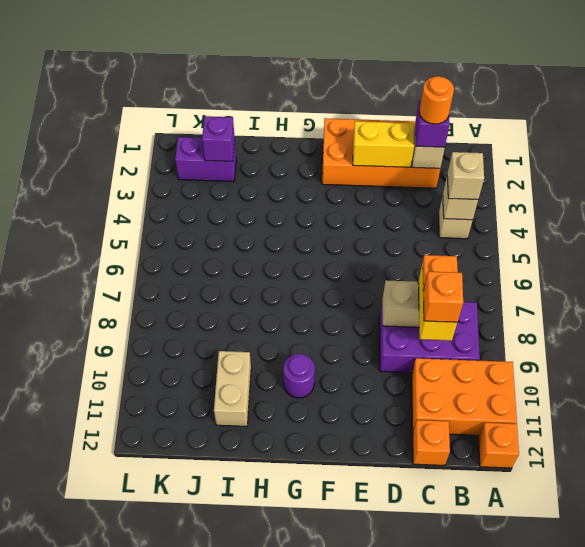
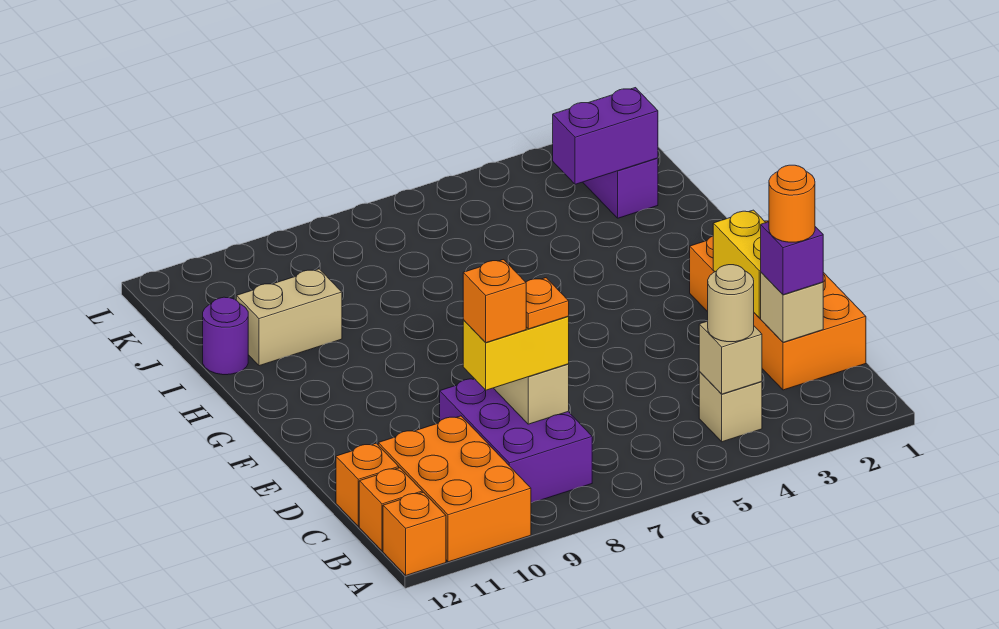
tan brick B4 level 3 -> tan round brick B4 level 3
none -> orange brick B12 level 1
purple round brick G10 level 1 -> purple round brick I12 level 1
purple brick J2 level 2 -> purple brick J2:J3 level 2

